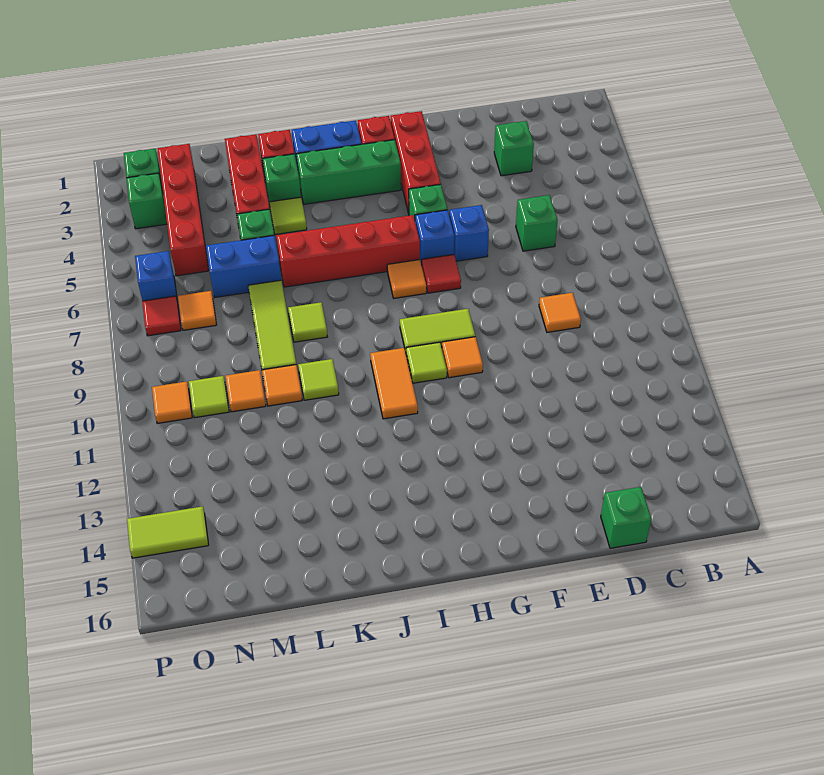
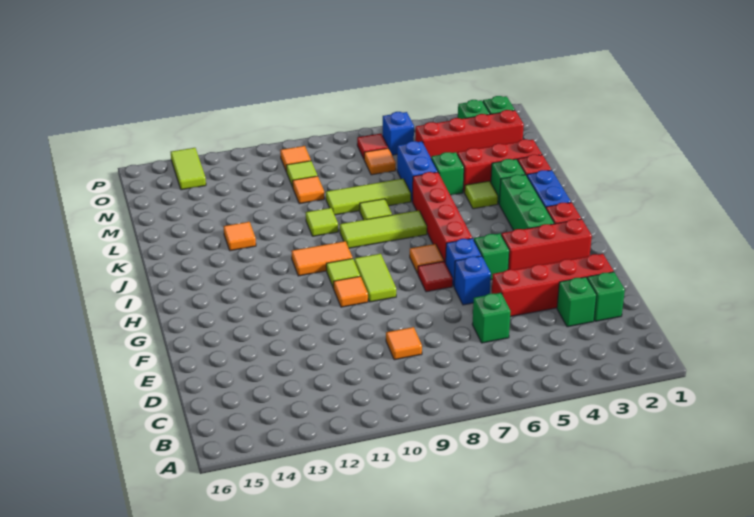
green brick D16 level 1 -> green brick D2 level 1
none -> red brick E2:E5 level 1
none -> lime tile J7:J9 level 1
orange tile L10 level 1 -> orange tile K13 level 1

